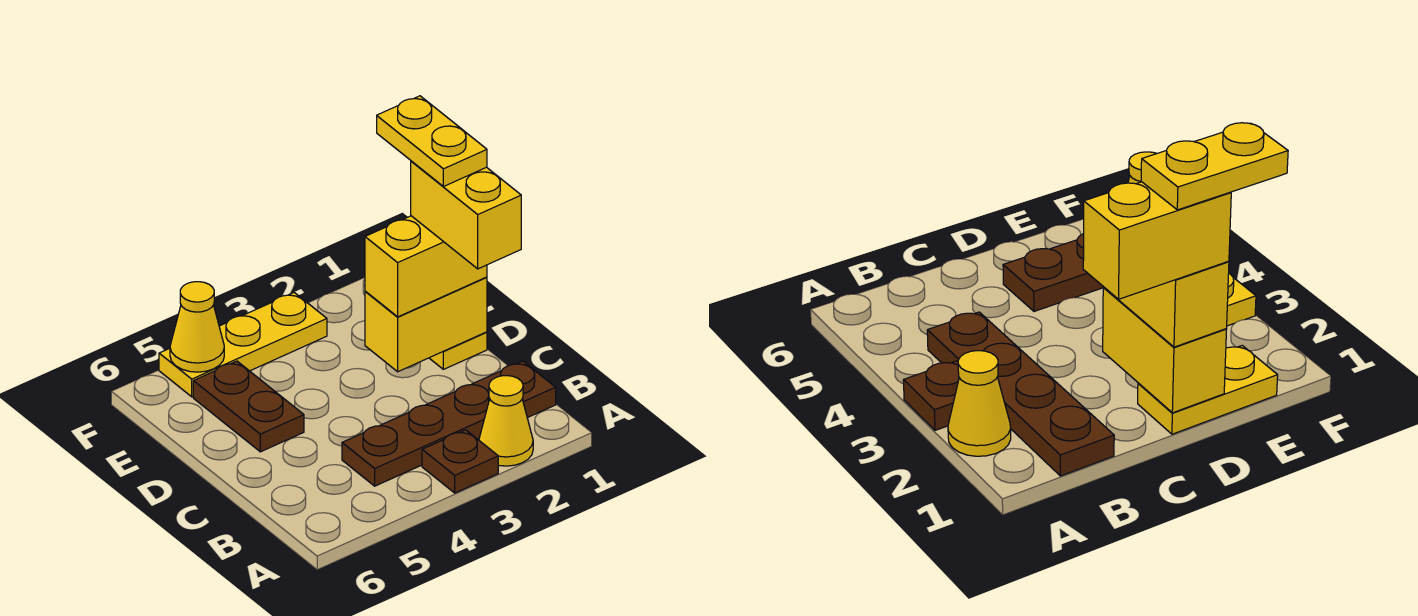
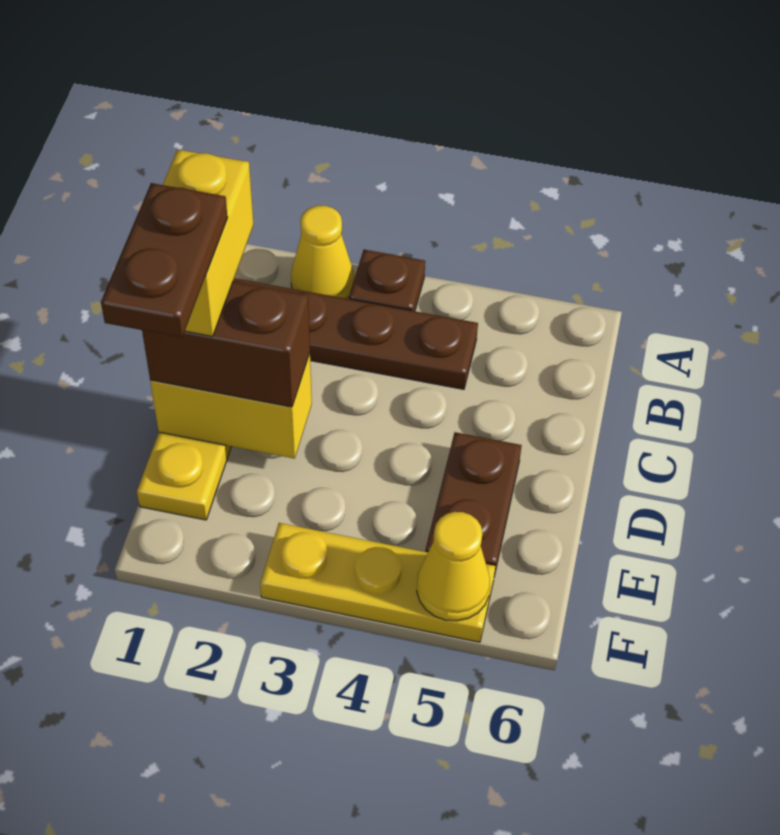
yellow brick D1:D2 level 3 -> brown brick D1:D2 level 3
yellow plate D1:E1 level 5 -> brown plate D1:E1 level 5

